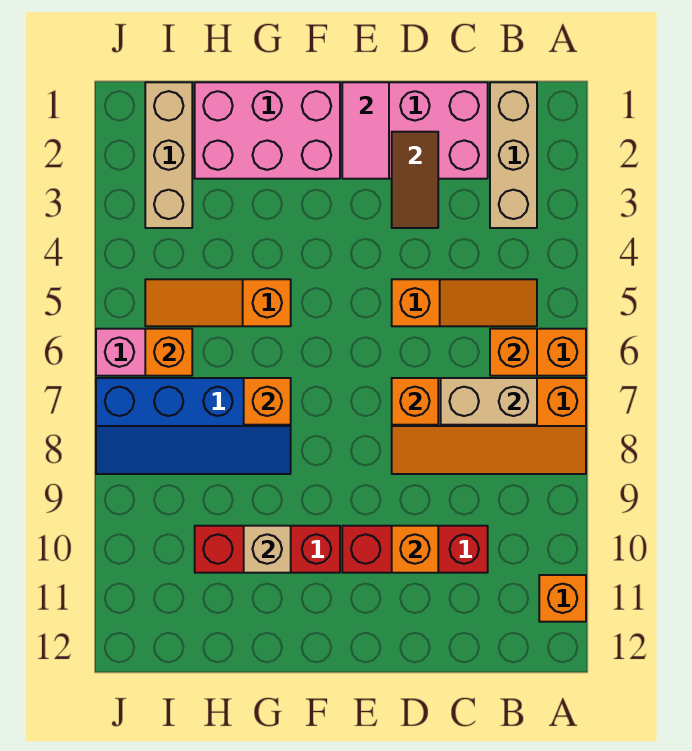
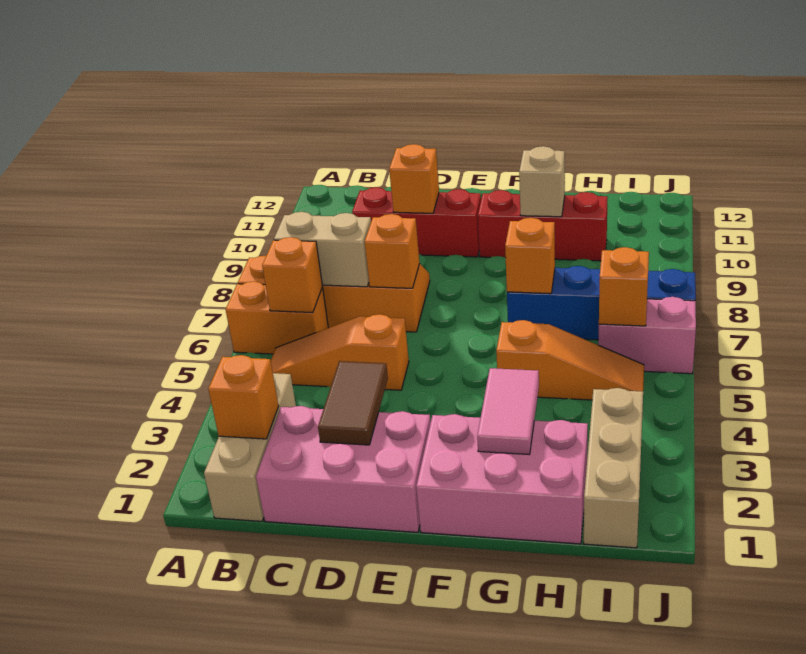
orange brick A11 level 1 -> orange brick B2 level 2
pink tile E1:E2 level 2 -> pink tile G2:G3 level 2

